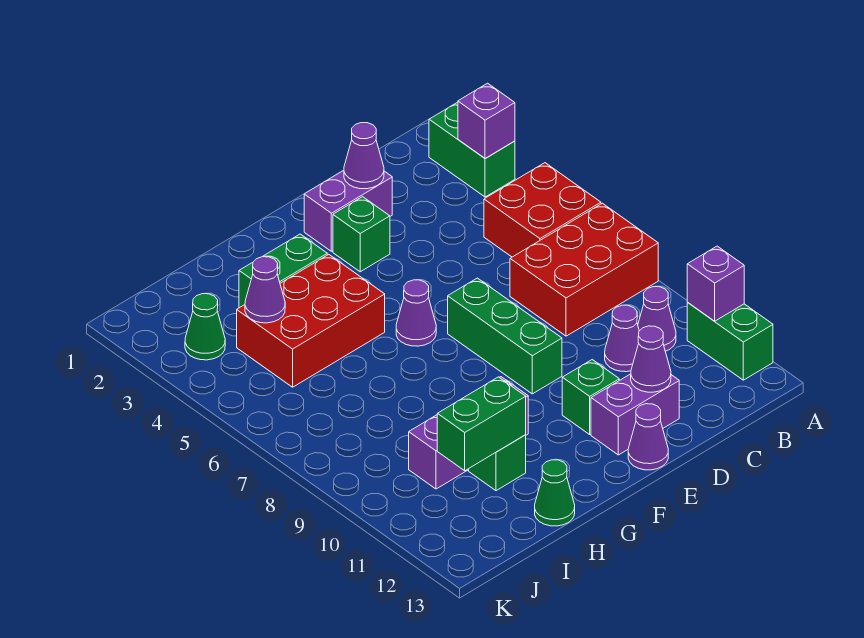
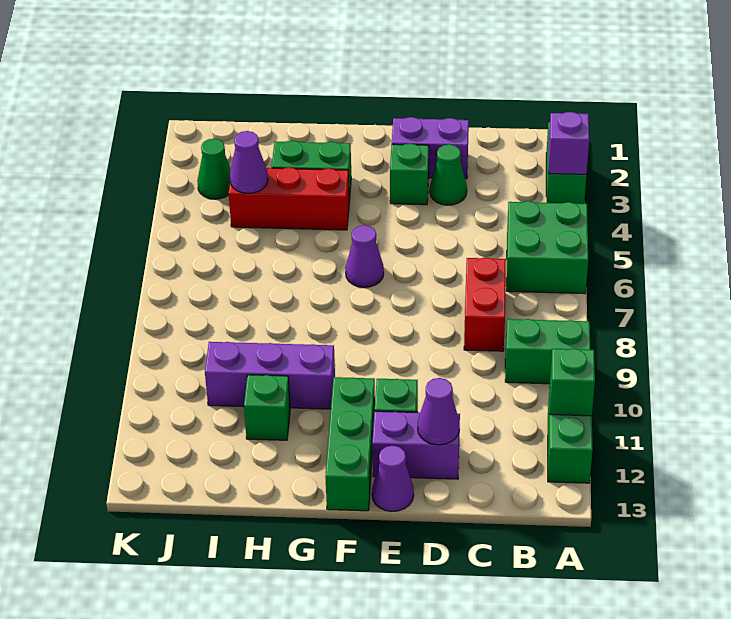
red brick A5:B6 level 1 -> green brick A5:B6 level 1
red brick A7:C8 level 1 -> red brick C7:C8 level 1
purple brick A11 level 2 -> green brick A11 level 2
purple cone B10 level 1 -> none
purple cone C10 level 1 -> none
purple cone D2 level 2 -> none
green brick E7:E9 level 1 -> green brick F11:F13 level 1
red brick G4:I5 level 1 -> red brick G4:I4 level 1
green brick H11:I11 level 2 -> green brick A9:B9 level 1
green cone H13 level 1 -> green cone D3 level 1

